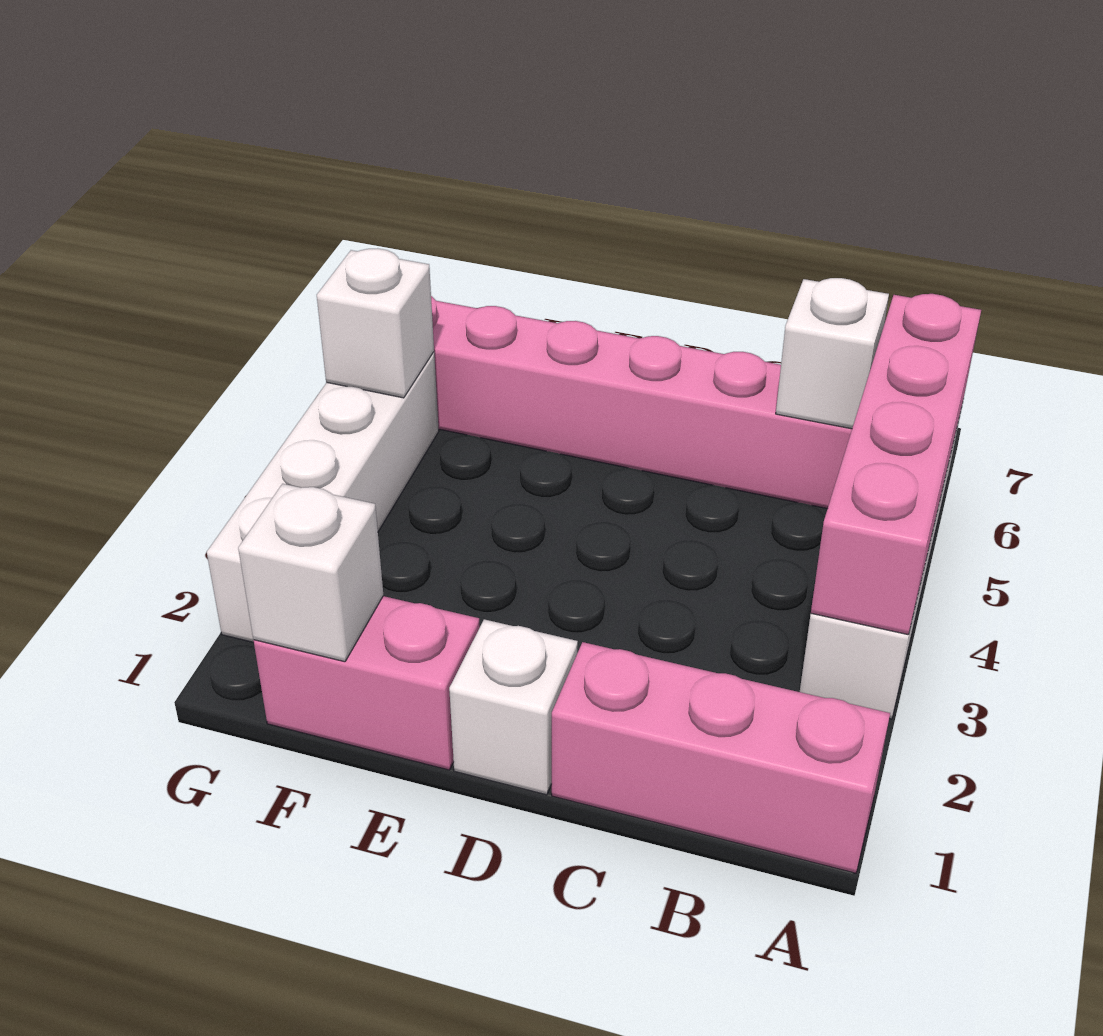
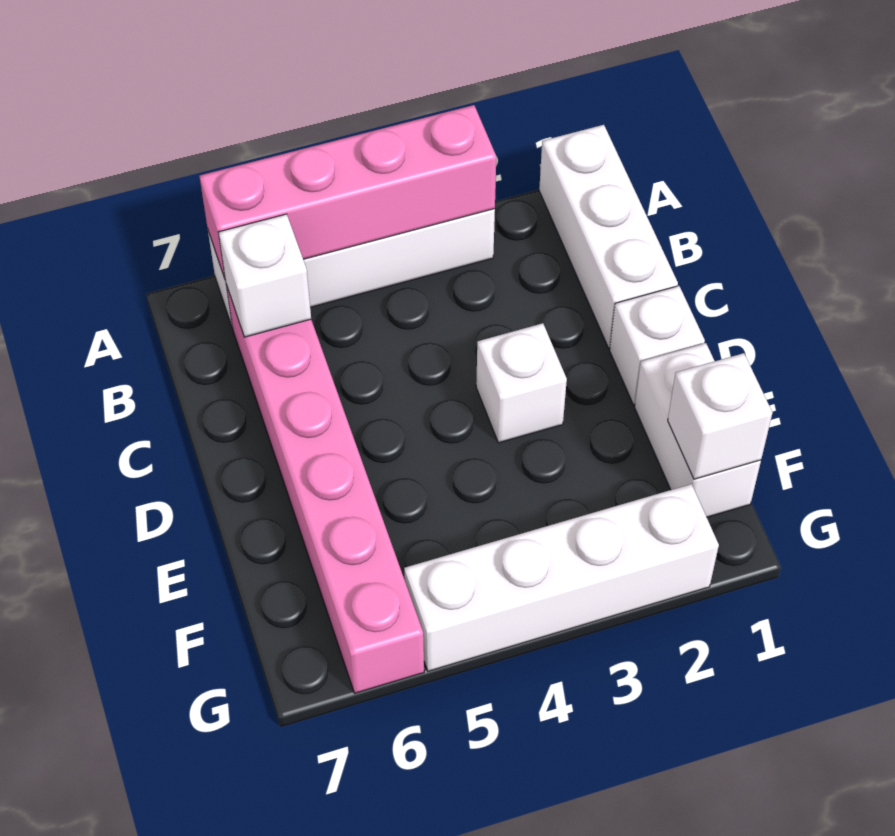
pink brick A1:C1 level 1 -> white brick A1:C1 level 1
pink brick E1:F1 level 1 -> white brick E1:F1 level 1
white brick G5 level 2 -> white brick D3 level 1

